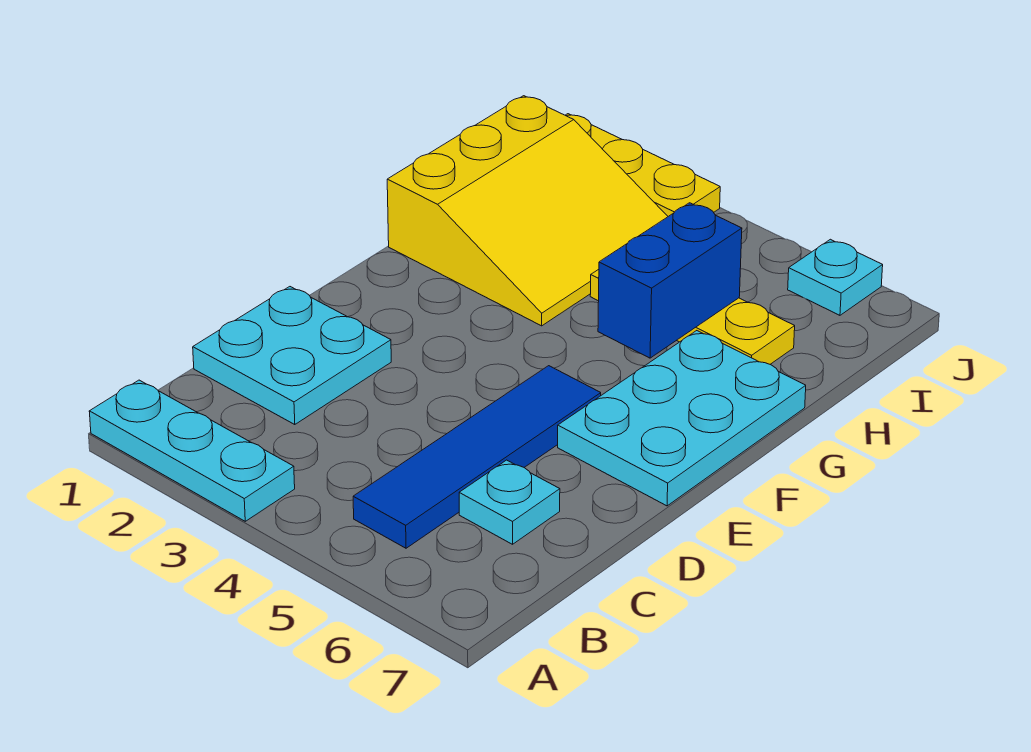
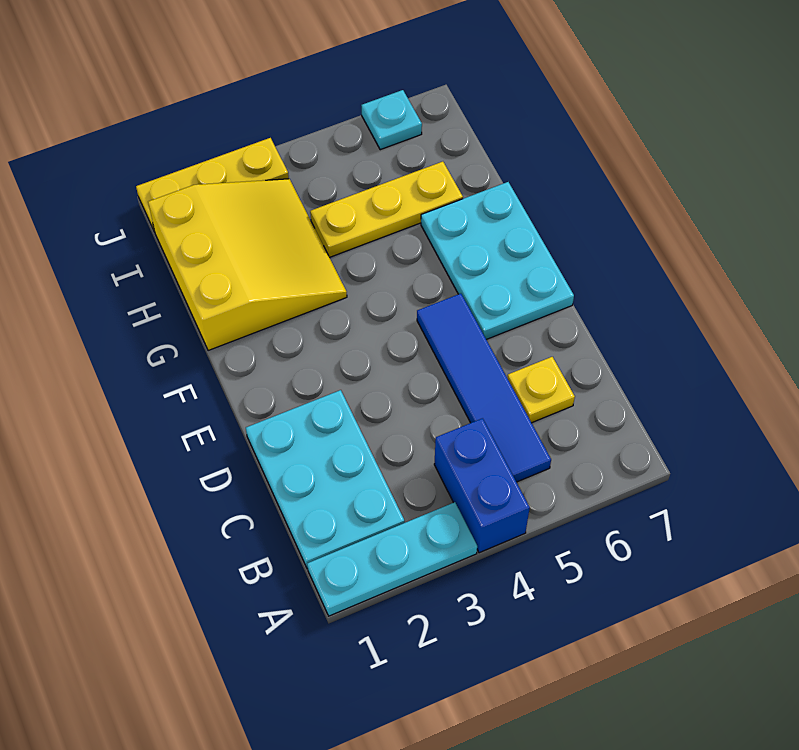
cyan plate C1:D2 level 1 -> cyan plate B1:D2 level 1
cyan plate C6 level 1 -> yellow plate C6 level 1
blue brick G5:H5 level 2 -> blue brick A4:B4 level 1

